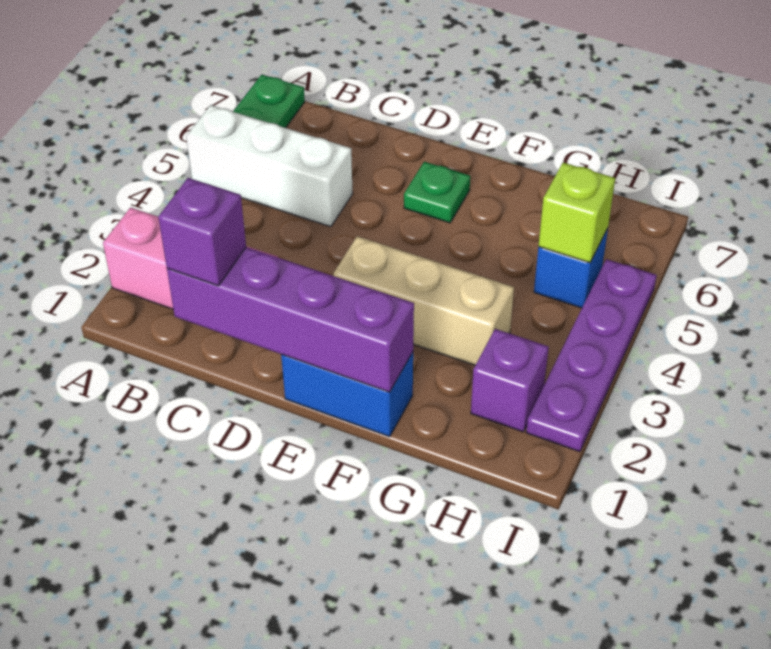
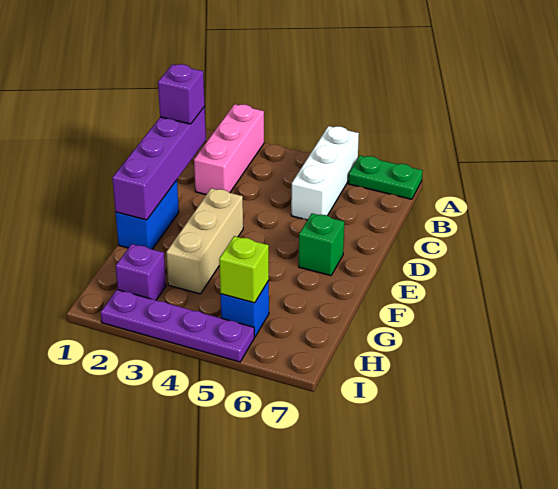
green plate E6 level 1 -> green brick E6 level 1

